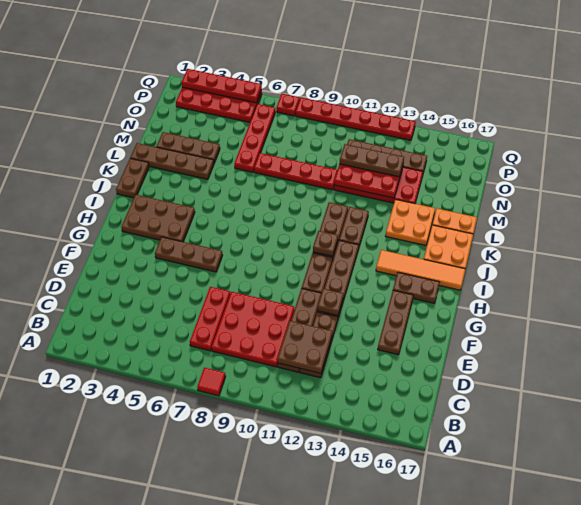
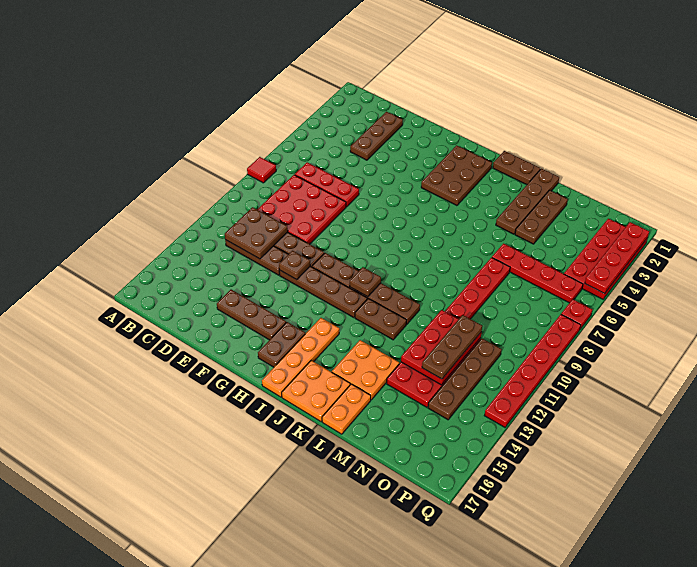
brown plate G4:G6 level 1 -> brown plate D2:D4 level 1
orange tile I14:I17 level 1 -> orange plate I14:I17 level 1

